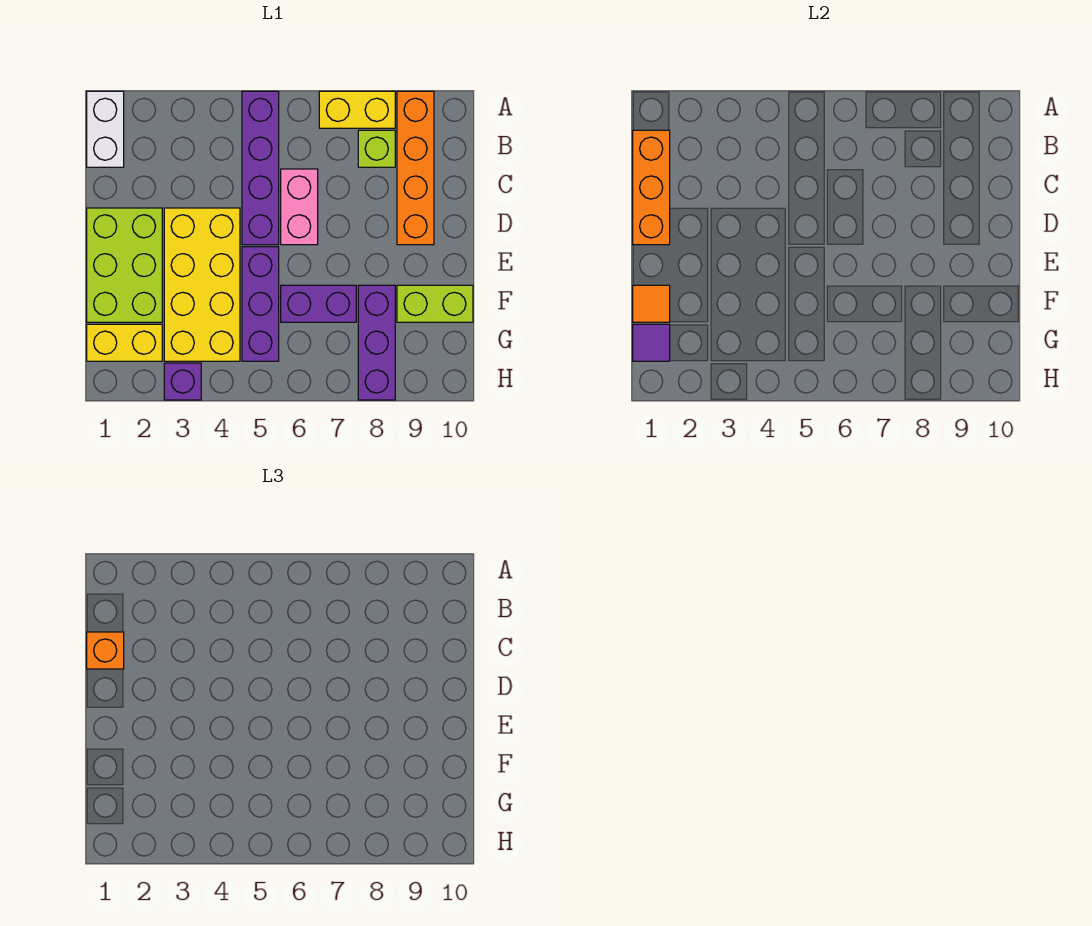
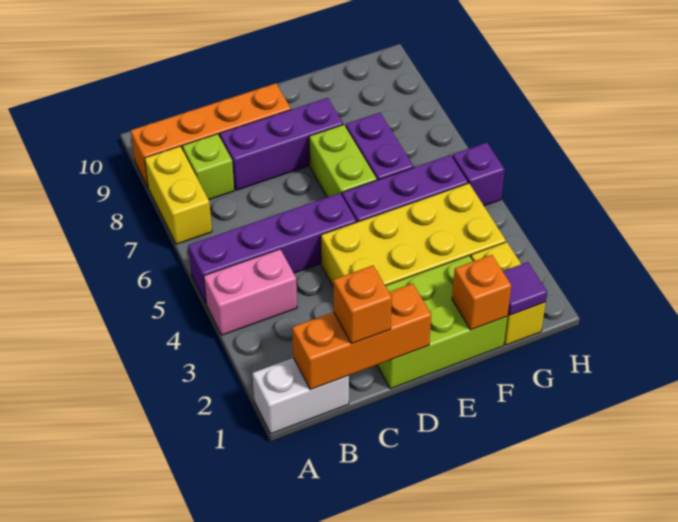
pink brick C6:D6 level 1 -> pink brick A4:B4 level 1
orange tile F1 level 2 -> orange brick F1 level 2
purple brick F8:H8 level 1 -> purple brick C8:E8 level 1
lime brick F9:F10 level 1 -> lime brick E6:E7 level 1
purple brick H3 level 1 -> purple brick H5 level 1

